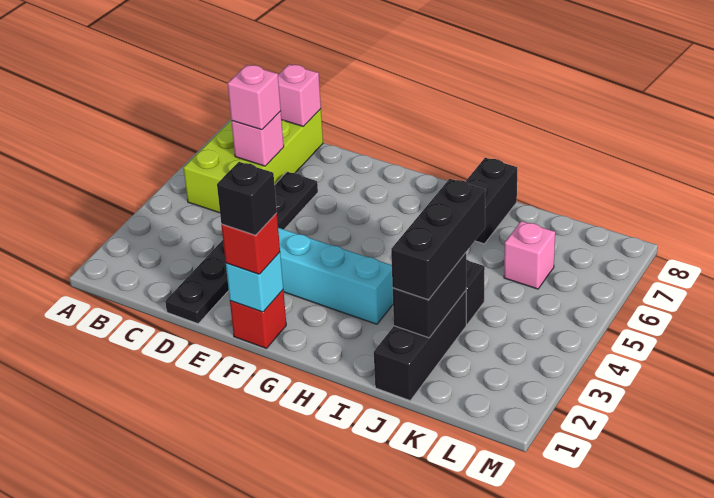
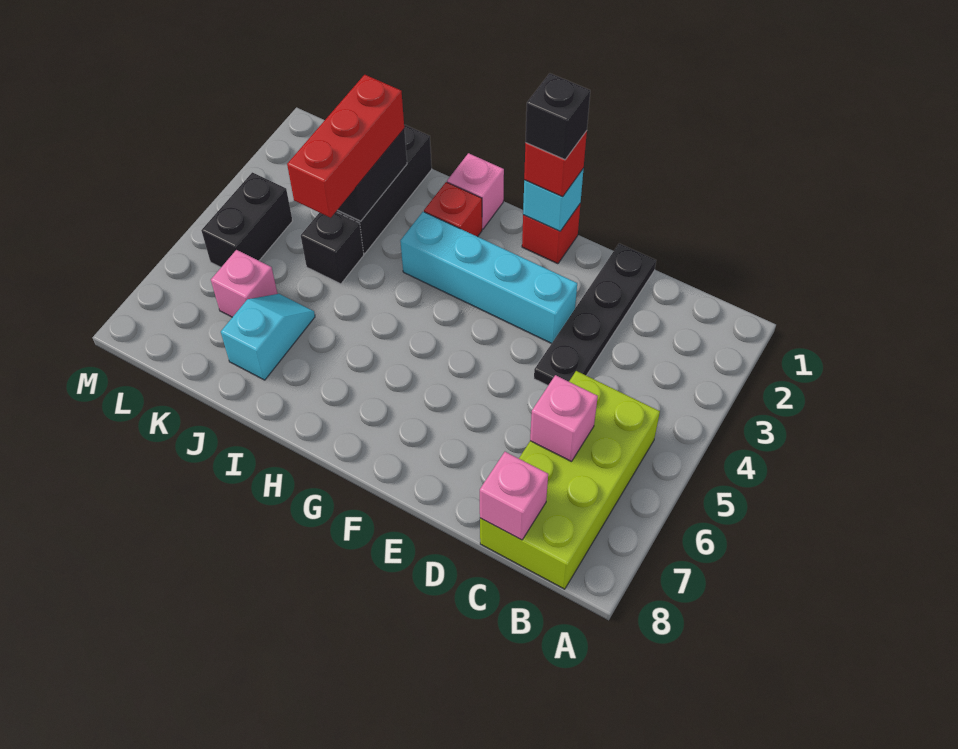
pink brick C6 level 3 -> pink brick H1 level 1
black plate D1:D6 level 1 -> black plate D1:D4 level 1
none -> red brick H2 level 1
black brick I7:I8 level 1 -> black brick L4:L5 level 1
black brick J2:J4 level 3 -> red brick J2:J4 level 3
none -> cyan slope J6:J7 level 1 top 7

